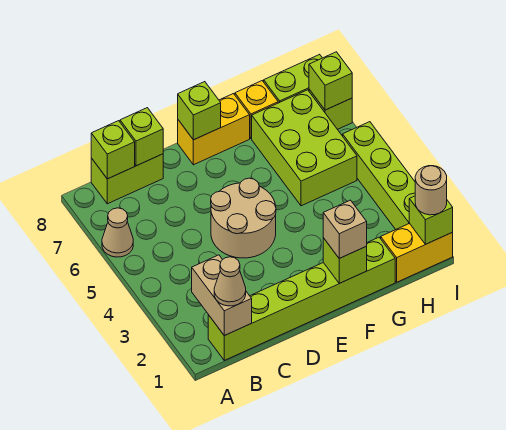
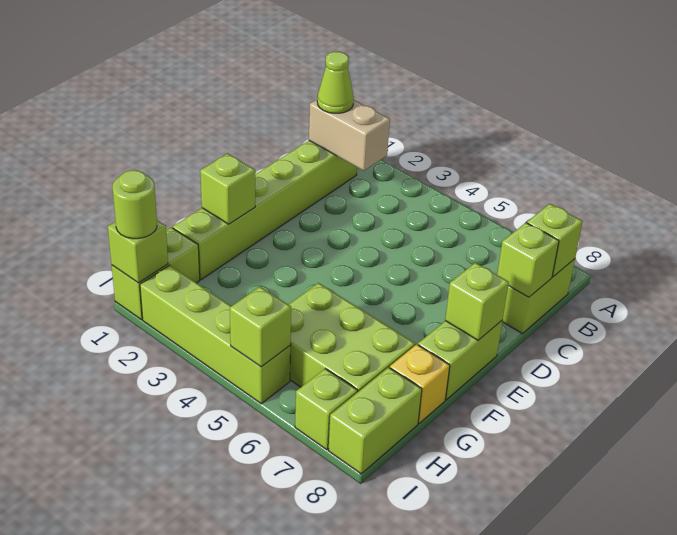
tan cone A6 level 1 -> none
tan cone B1 level 3 -> lime cone B1 level 3
tan round brick D4:E5 level 1 -> none
yellow brick E8:F8 level 1 -> lime brick E8:F8 level 1
tan brick F1 level 3 -> none
yellow brick H1:I1 level 1 -> lime brick H1:I1 level 1
tan round brick I1 level 3 -> lime round brick I1 level 3
lime brick I7 level 2 -> lime brick I5 level 2

